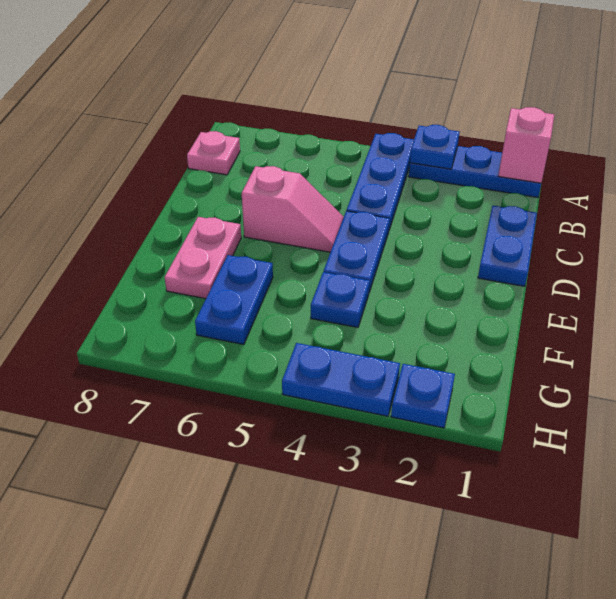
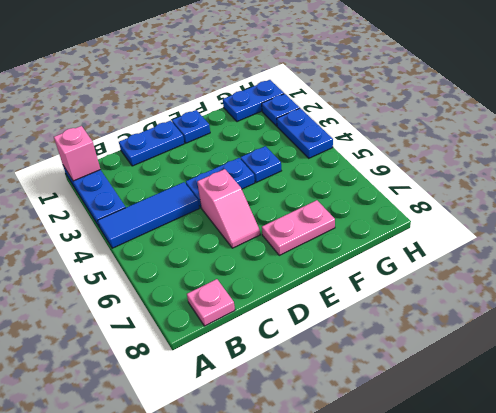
blue plate A3 level 2 -> blue plate E1 level 1
blue plate A4:C4 level 1 -> blue tile A4:C4 level 1
pink slope D5:D6 level 1 top 6 -> pink slope D5:D6 level 1 top 5
blue plate F6:G6 level 1 -> blue plate G1:H1 level 1

